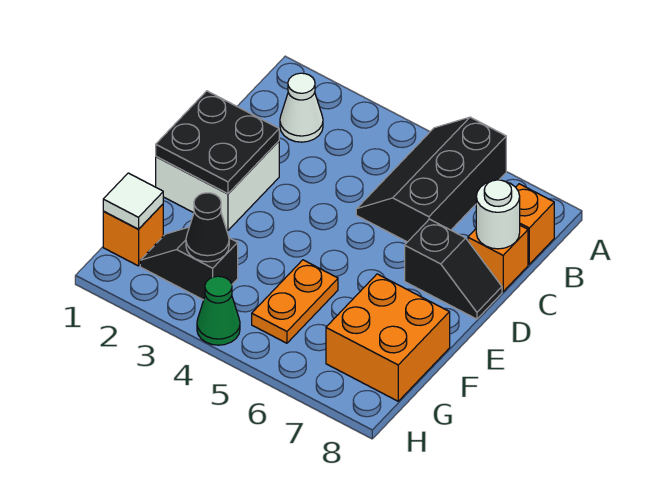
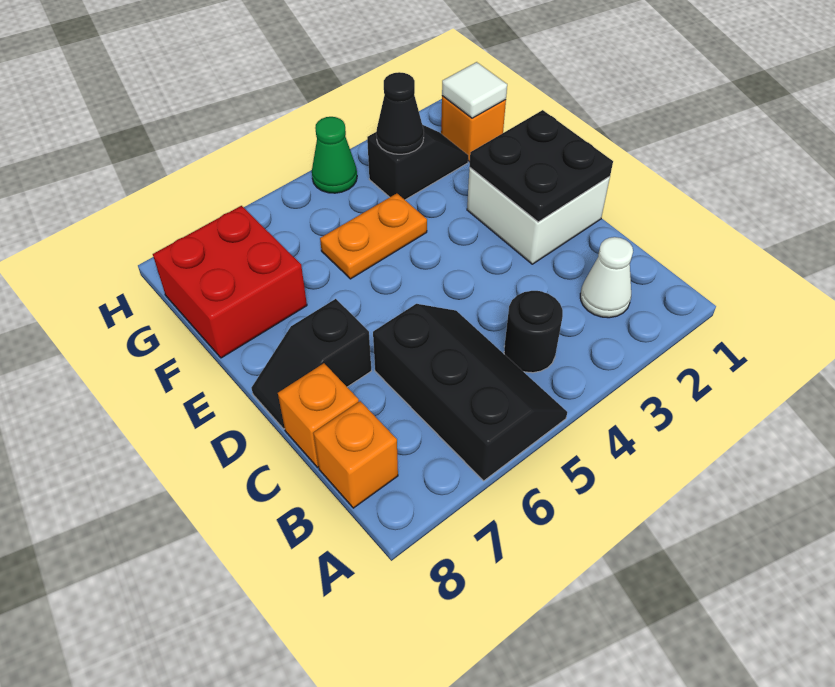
none -> black round brick B4 level 1
white round brick C8 level 2 -> none
orange plate F5:G5 level 1 -> orange plate F4:F5 level 1
orange brick F7:G8 level 1 -> red brick F7:G8 level 1

